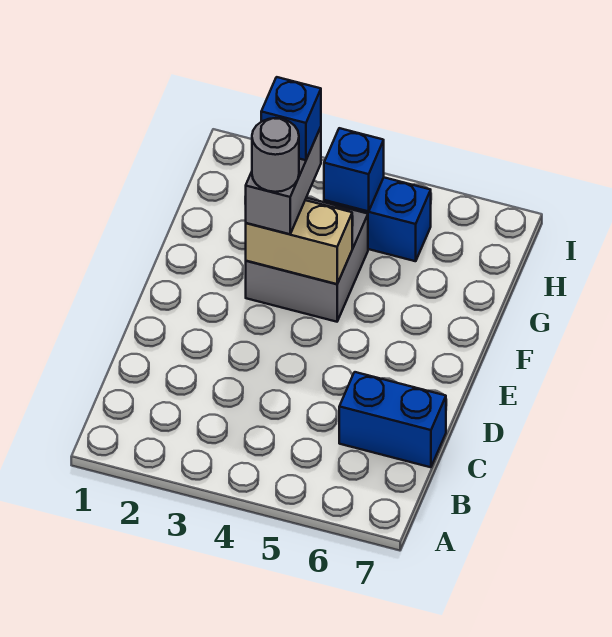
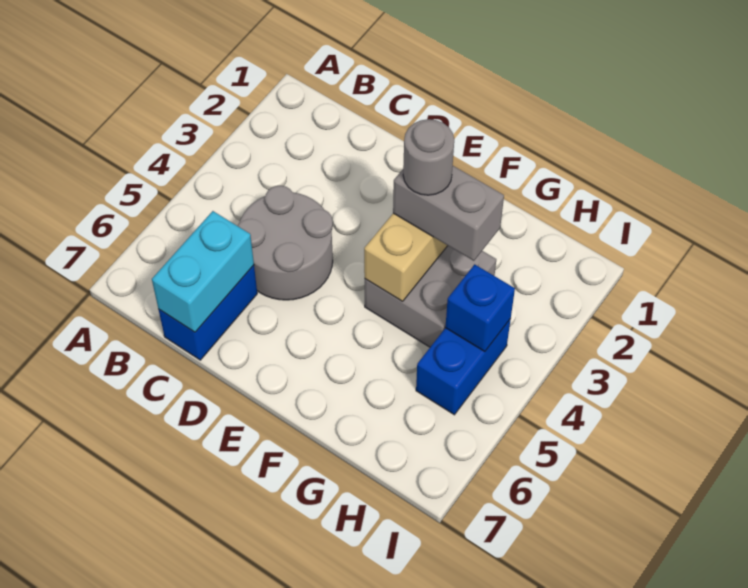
none -> grey round brick C4:D5 level 1
none -> cyan brick C6:C7 level 2
blue brick G3 level 4 -> none

